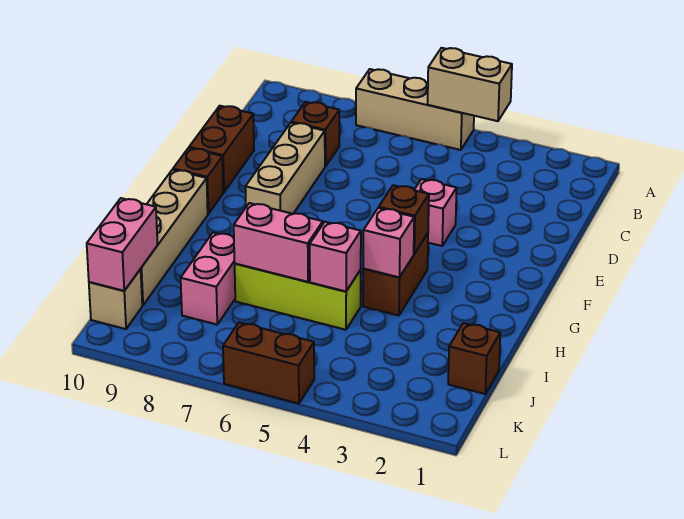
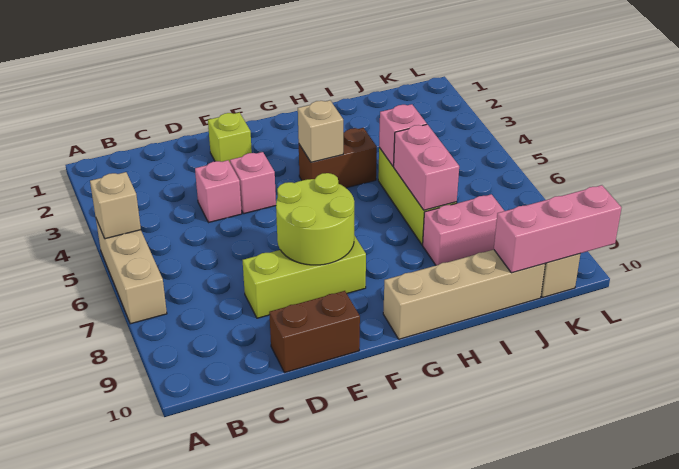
tan brick A4:A5 level 2 -> tan brick A5 level 2
brown brick C8 level 1 -> none
tan brick D8:F8 level 1 -> lime brick D8:F8 level 1
none -> lime brick E2 level 1
none -> lime round brick E7:F8 level 2
brown brick F10 level 1 -> none
brown brick G4 level 2 -> tan brick G4 level 2
pink brick H4 level 2 -> pink brick D4 level 1
brown brick J1 level 1 -> none
pink brick J10:K10 level 2 -> pink brick J10:L10 level 2
brown brick L5:L6 level 1 -> none

